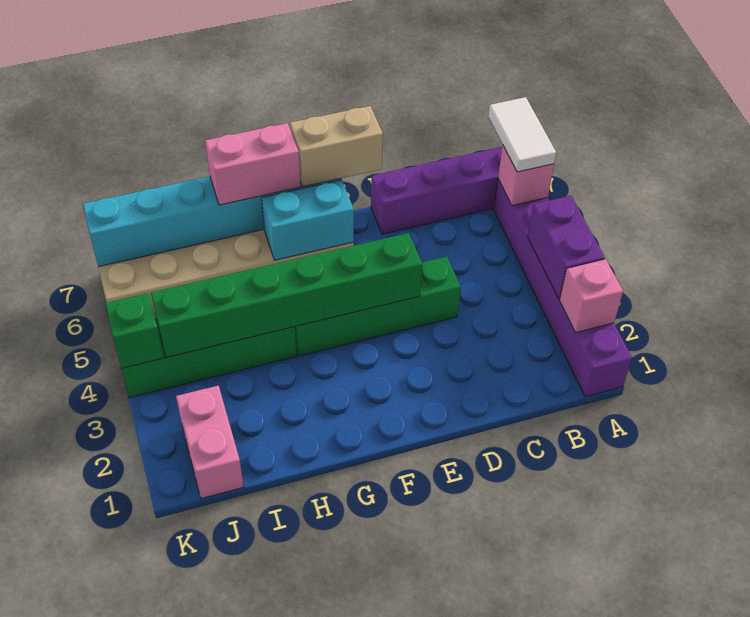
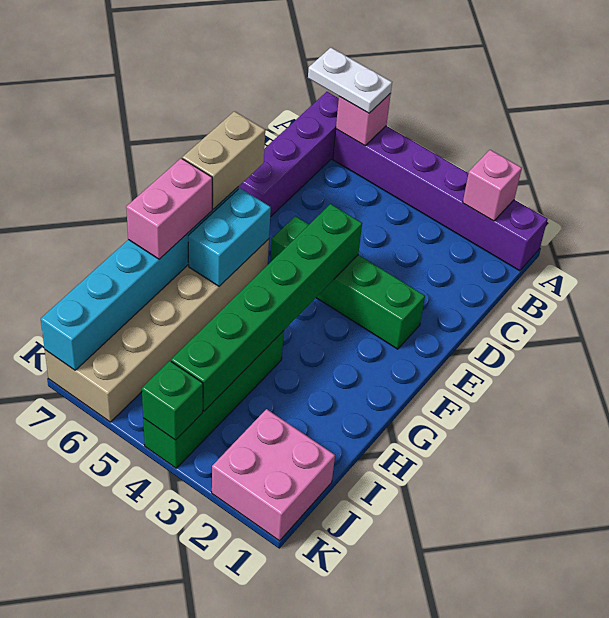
purple brick A3:A4 level 2 -> none
white tile A6:A7 level 3 -> white plate A6:A7 level 3
green brick D4:G4 level 1 -> green brick E2:E5 level 1
pink brick J1:J2 level 1 -> pink brick J1:K2 level 1

